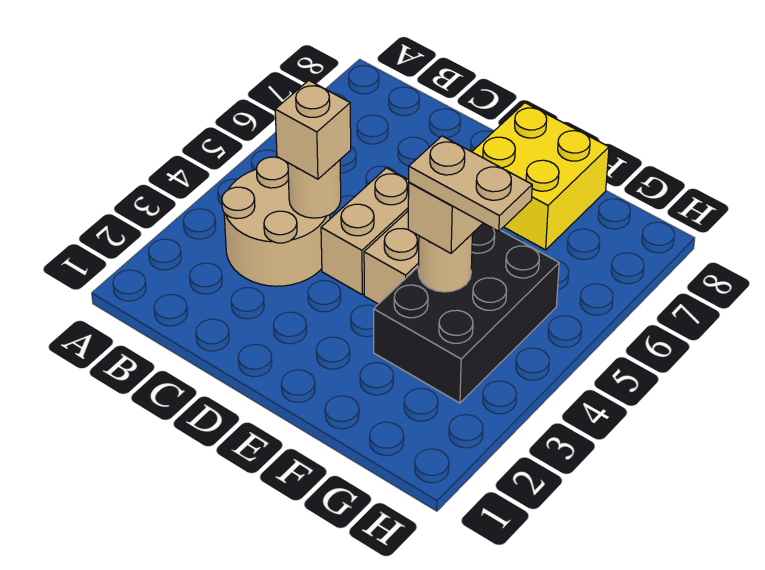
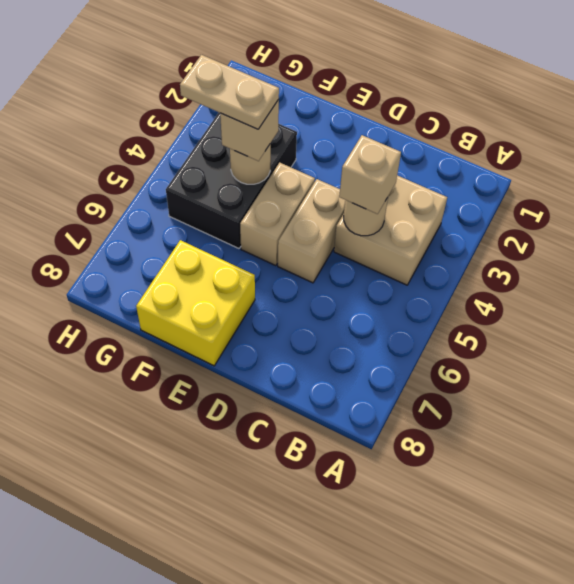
tan round brick B3:C4 level 1 -> tan brick B3:C4 level 1

